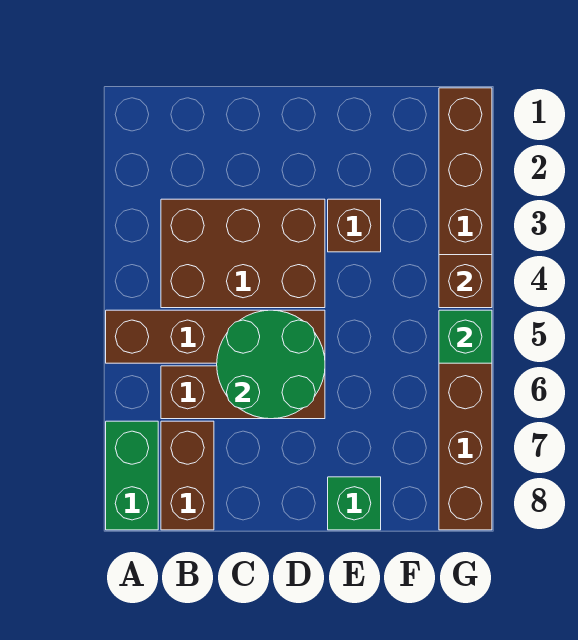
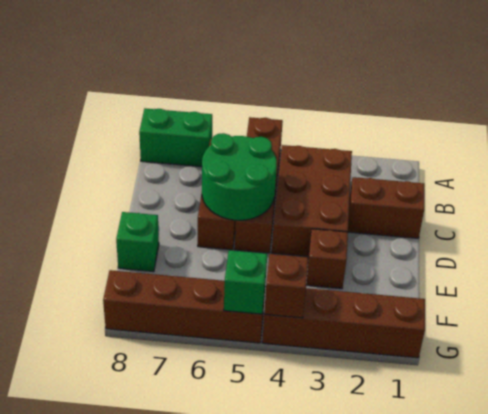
brown brick B7:B8 level 1 -> brown brick C1:C2 level 1

